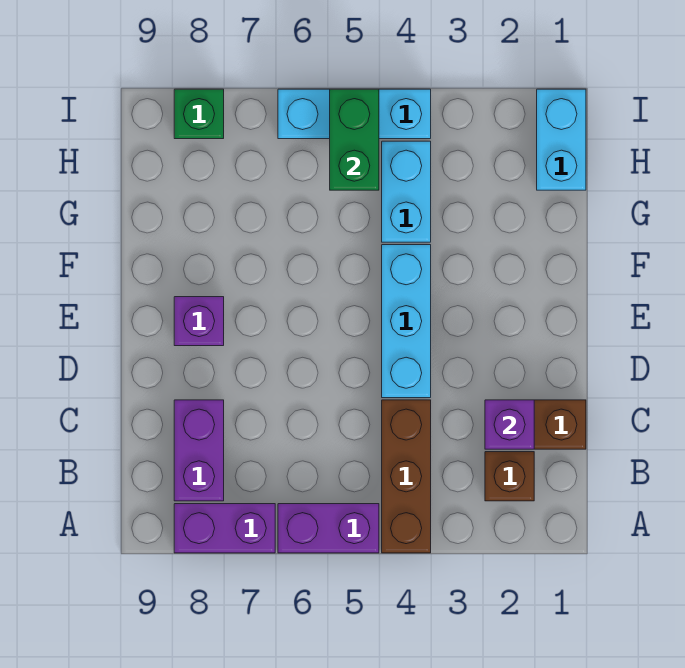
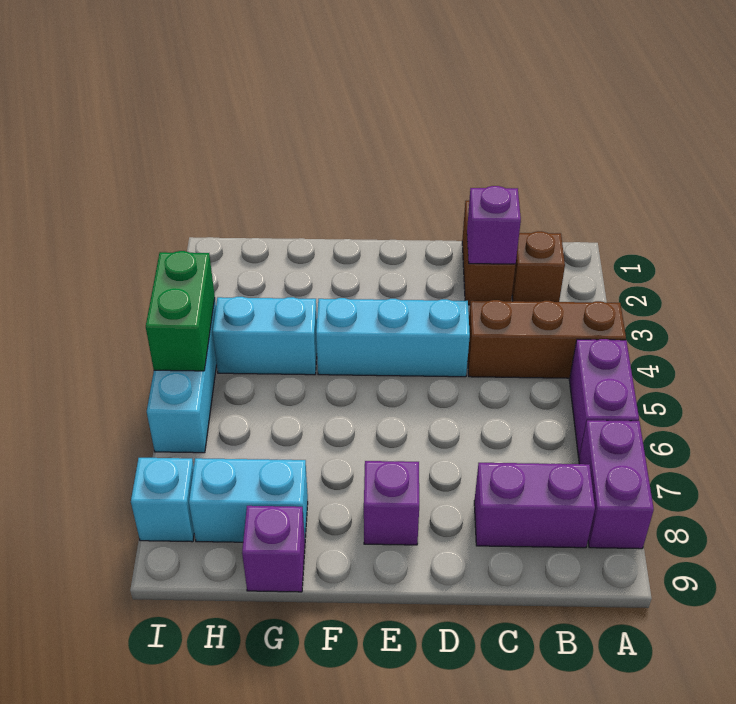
none -> purple brick G9 level 1
cyan brick H1:I1 level 1 -> cyan brick G8:H8 level 1
green brick H5:I5 level 2 -> green brick I4:I5 level 2
green brick I8 level 1 -> cyan brick I8 level 1

